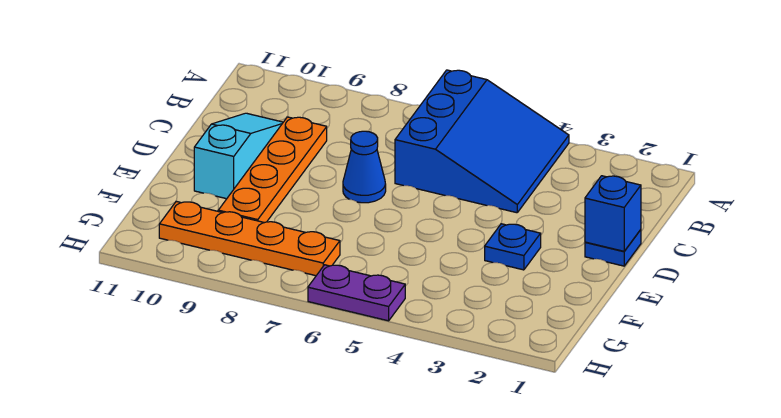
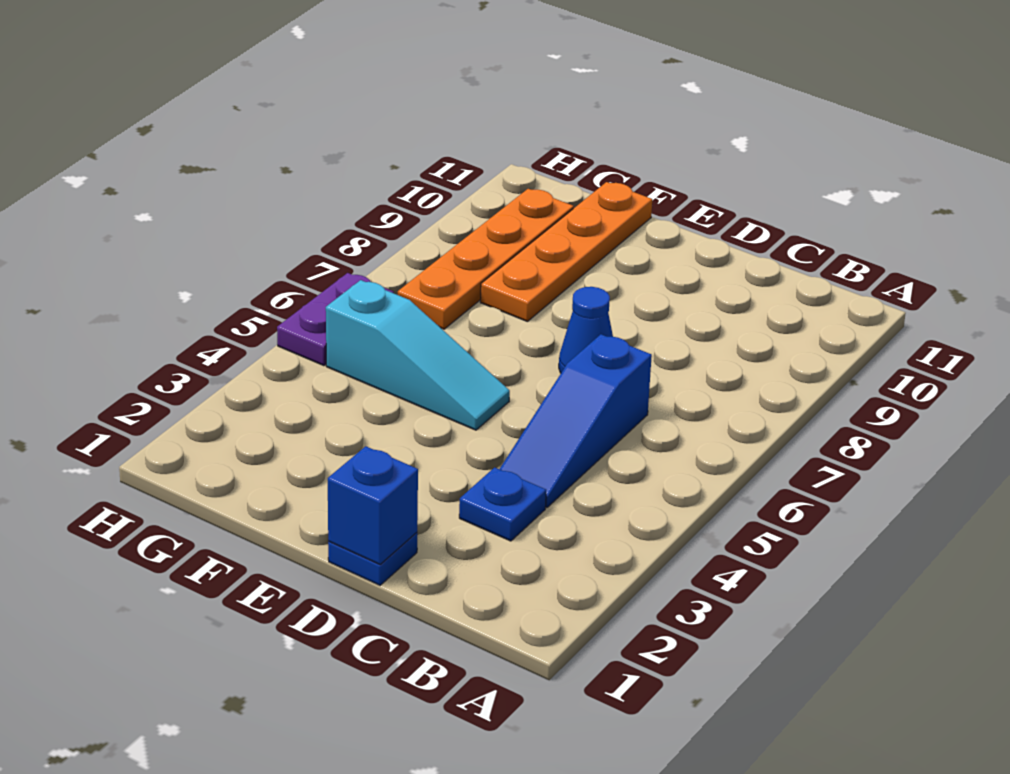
blue slope A4:C6 level 1 top 6 -> blue slope C4:C6 level 1 top 6
orange plate C9:F9 level 1 -> orange plate F8:F11 level 1
cyan slope C10:E10 level 1 top E -> cyan slope E5:G5 level 1 top G
blue plate E3 level 1 -> blue plate C3 level 1

